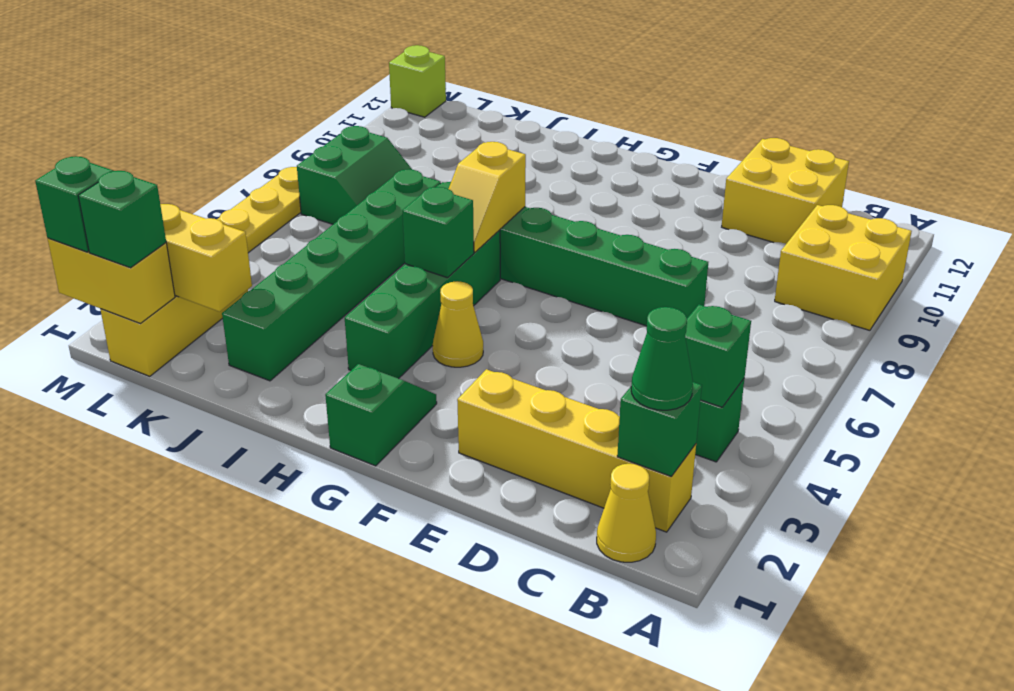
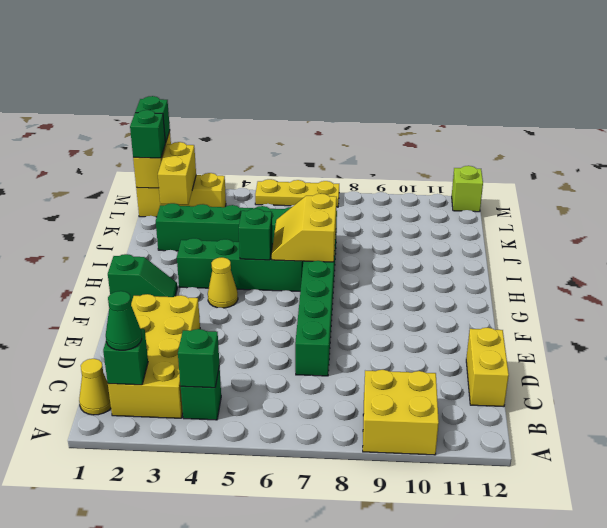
yellow brick B2:E2 level 1 -> yellow brick B2:E3 level 1
yellow brick C11:D12 level 1 -> yellow brick C12:D12 level 1
yellow slope H6:H7 level 2 top 7 -> yellow slope H6:I7 level 2 top 7
green slope K7:L8 level 1 top L -> none

